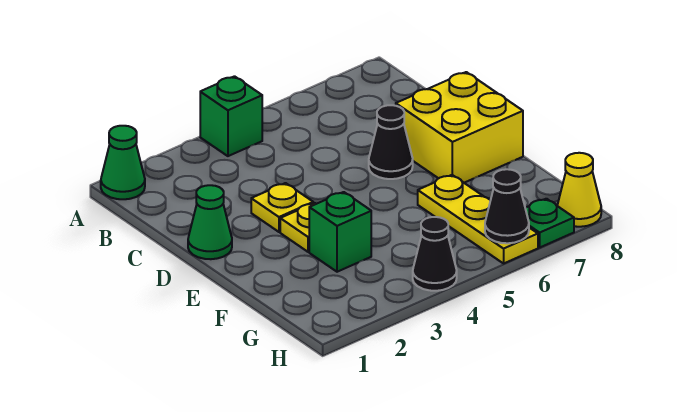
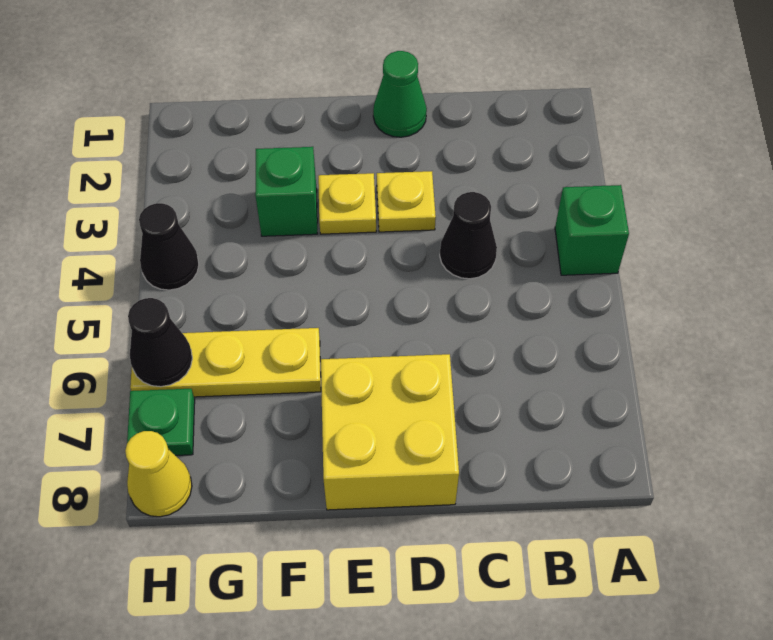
green cone A1 level 1 -> none
black cone D6 level 1 -> black cone C4 level 1

